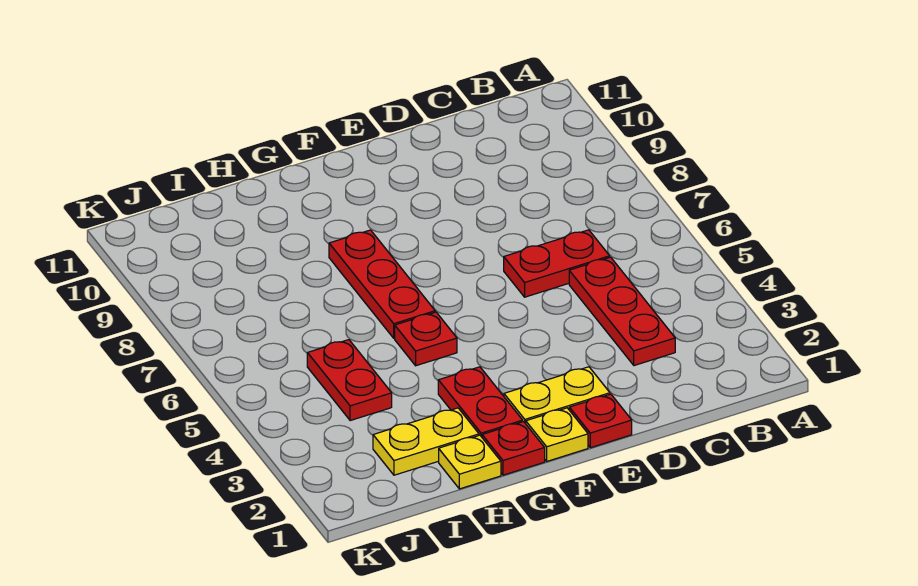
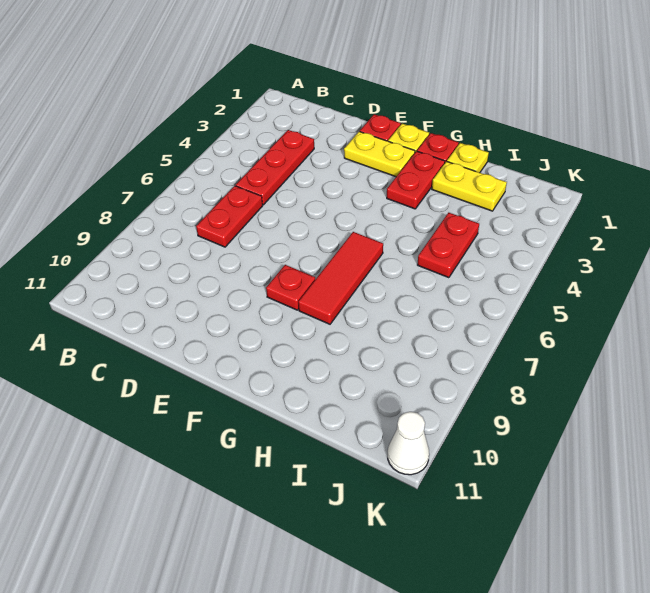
red plate C6:D6 level 1 -> red plate C6:C7 level 1
red plate G5 level 1 -> red plate F8 level 1
red plate G6:G8 level 1 -> red tile G6:G8 level 1
none -> white cone K11 level 1

